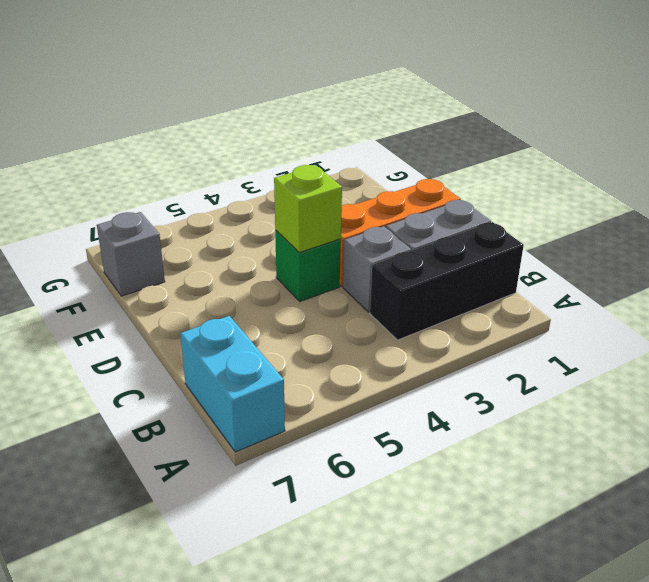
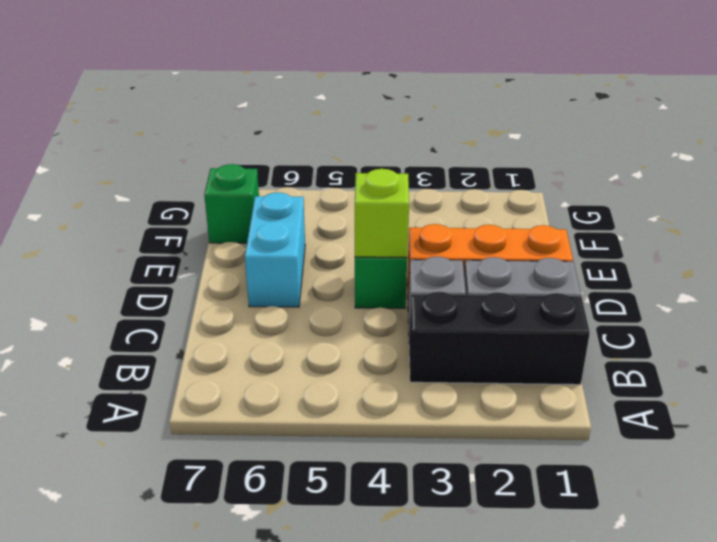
cyan brick A7:B7 level 1 -> cyan brick D6:E6 level 1
grey brick F7 level 1 -> green brick F7 level 1

